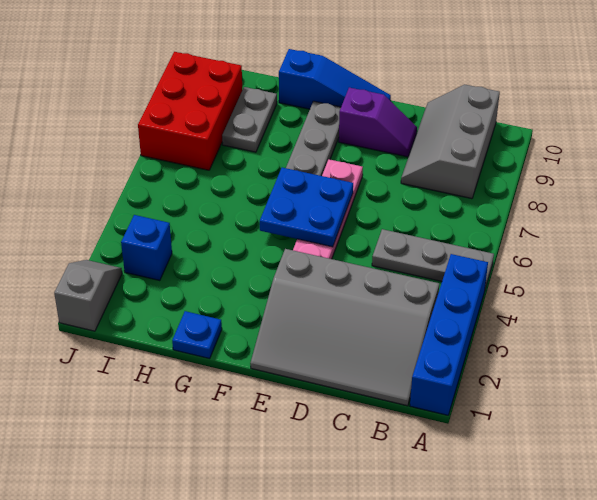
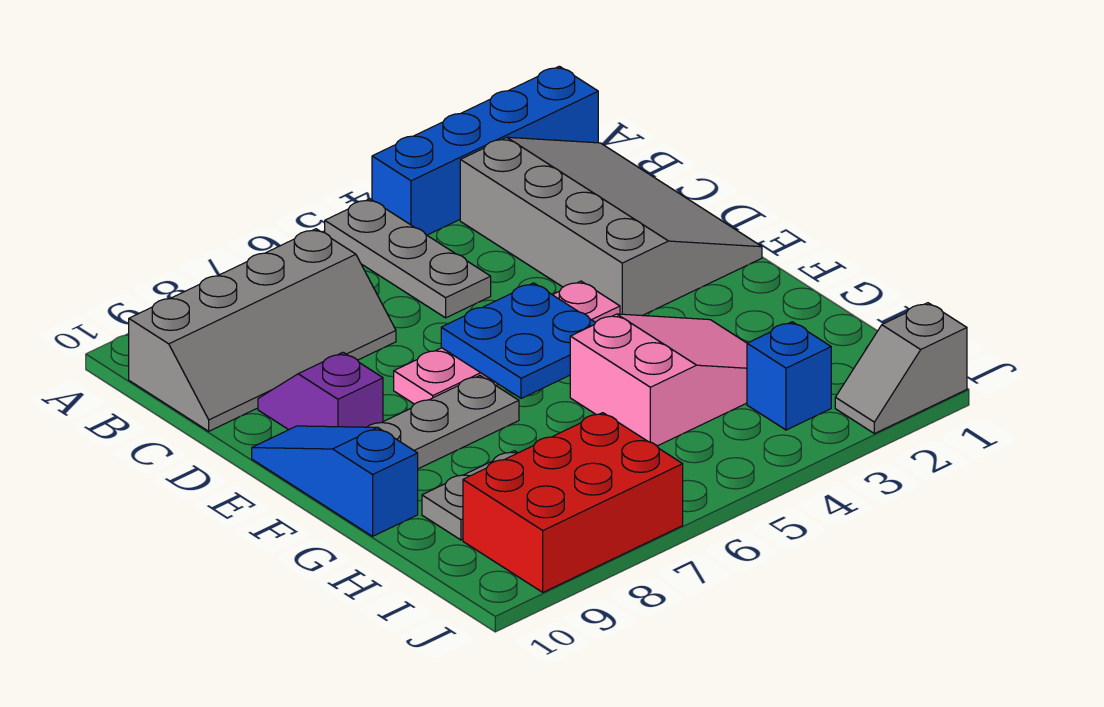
grey slope B8:C10 level 1 top B -> grey slope B7:C10 level 1 top B
blue plate G1 level 1 -> none
none -> pink slope G3:H5 level 1 top 5

